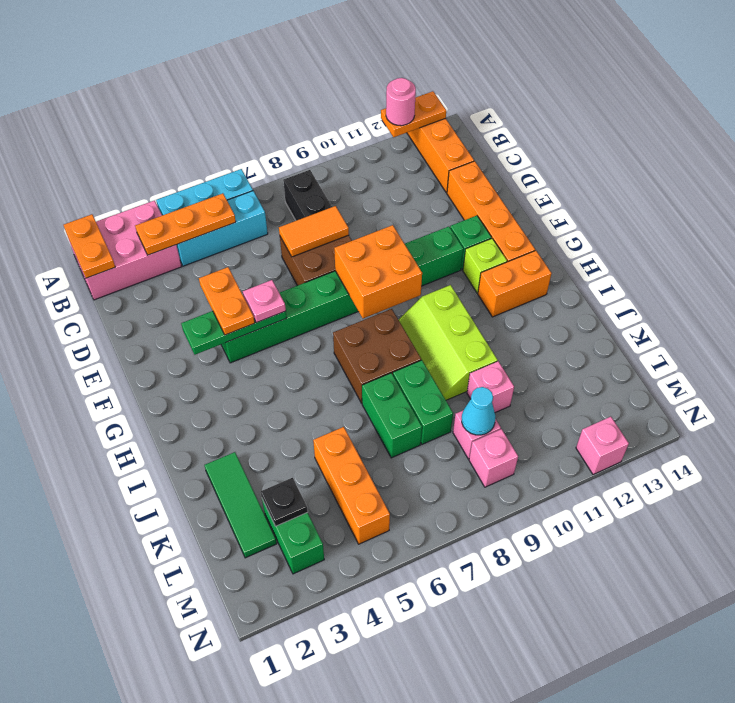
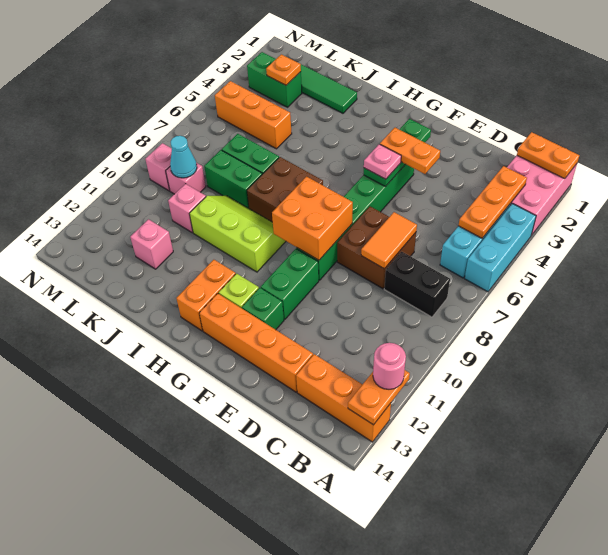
black plate L3 level 2 -> orange plate L3 level 2
pink brick N12 level 1 -> pink brick K12 level 1

